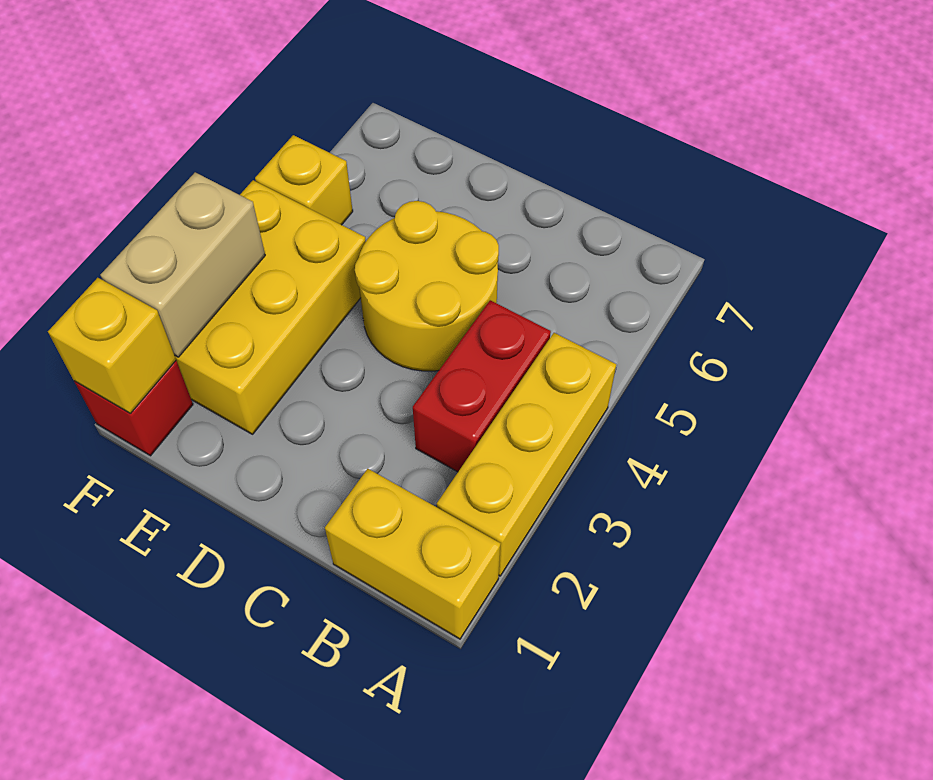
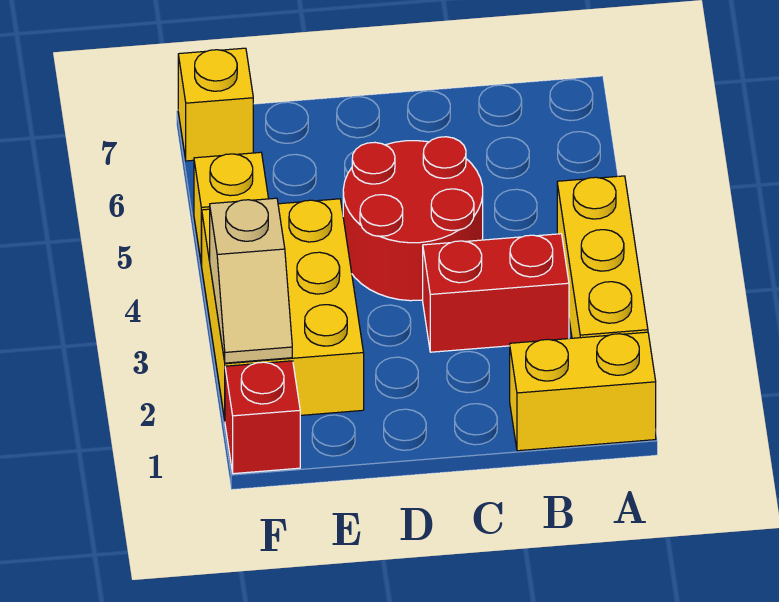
red brick B3:B4 level 1 -> red brick B3:C3 level 1
yellow round brick C4:D5 level 1 -> red round brick C4:D5 level 1
yellow brick F1 level 2 -> yellow brick F7 level 1
tan brick F2:F3 level 2 -> tan slope F2:F3 level 2 top 3

